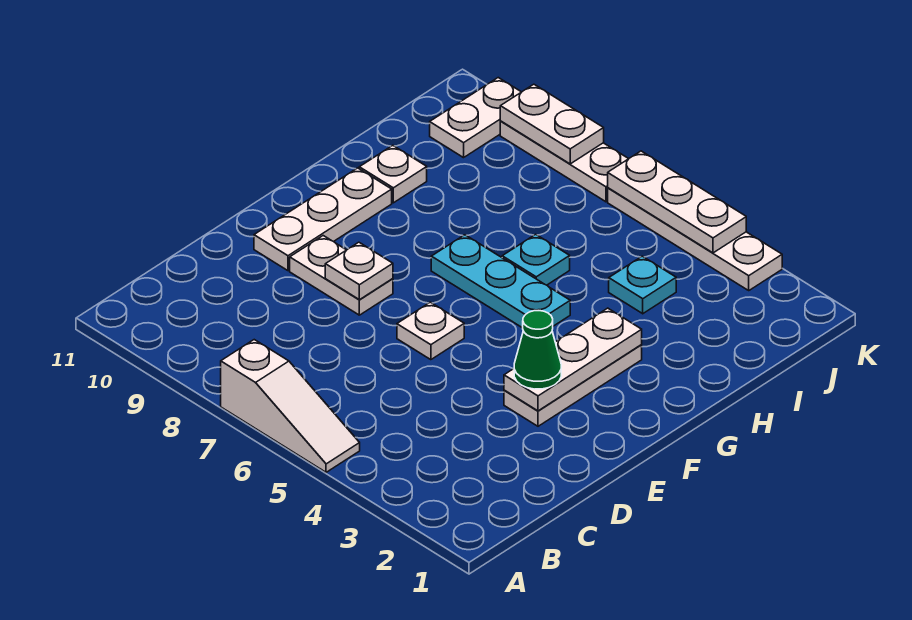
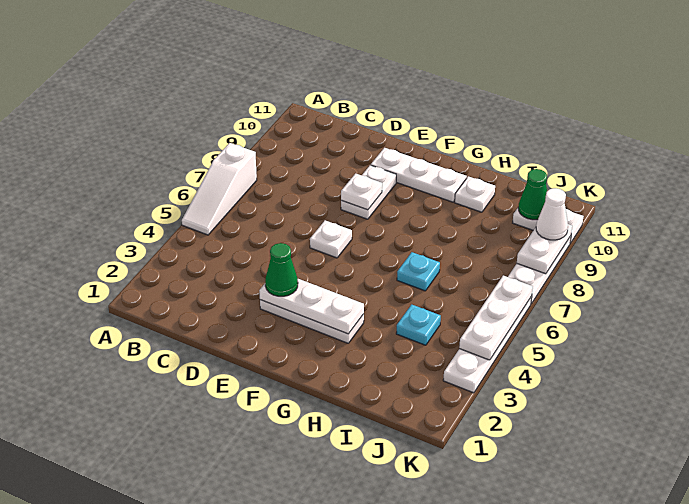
cyan plate G5:G7 level 1 -> none
none -> green cone J10 level 2
none -> white cone K9 level 3

